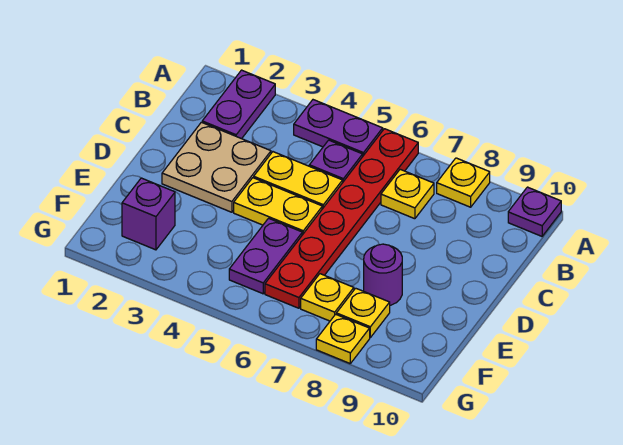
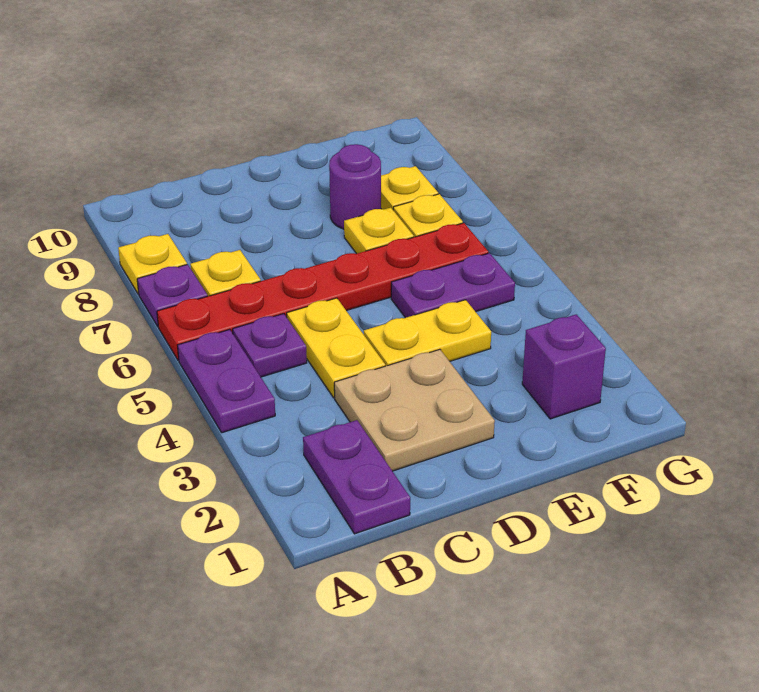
purple plate A2:B2 level 1 -> purple plate B1:B2 level 1
purple plate A10 level 1 -> purple plate A7 level 1
yellow plate D4:D5 level 1 -> yellow plate D4:E4 level 1
yellow plate G8 level 1 -> yellow plate E7 level 1

